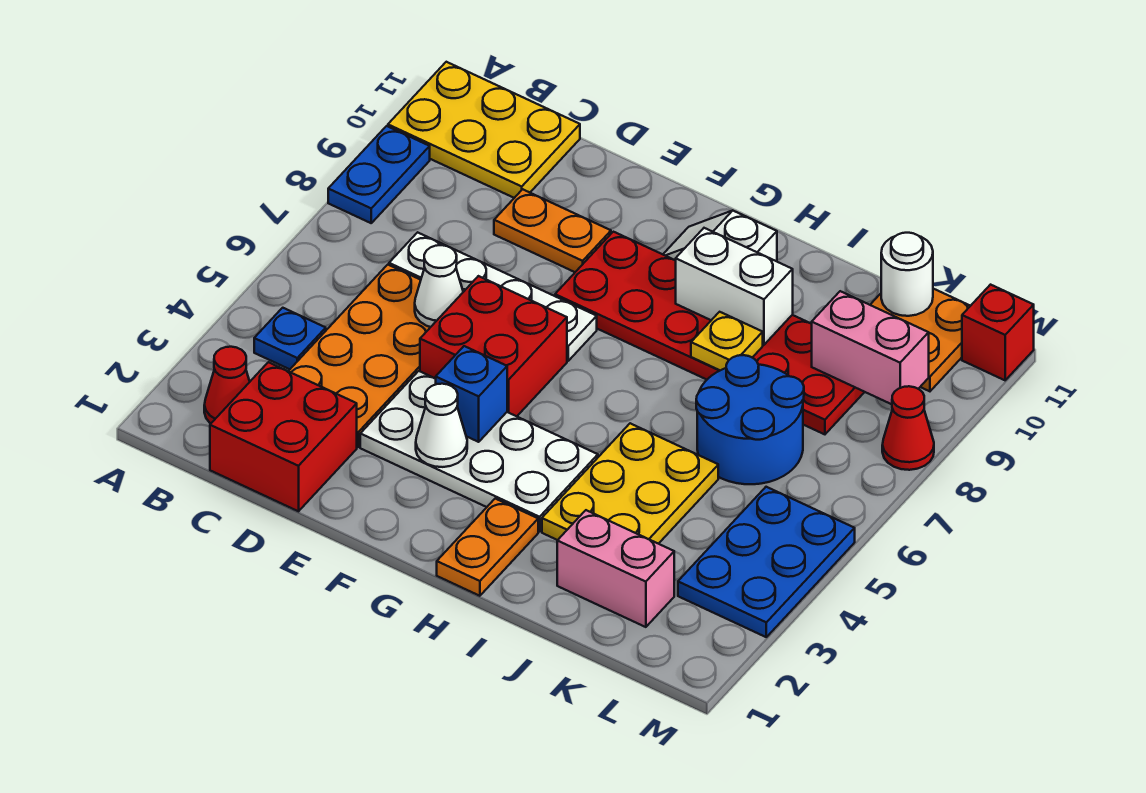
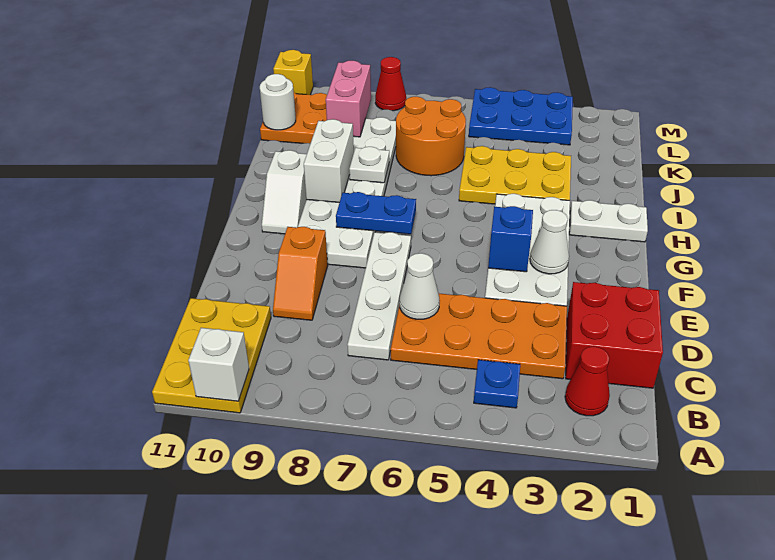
blue plate A8:A9 level 1 -> blue plate G7:G8 level 2
none -> white brick A10 level 2
orange plate D9:E9 level 1 -> orange slope D9:E9 level 1 top E
red brick E5:F6 level 1 -> none
red plate F8:K9 level 1 -> white plate F8:K9 level 1
orange plate H1:H2 level 1 -> white plate H1:H2 level 1
yellow plate I8 level 2 -> white plate I8 level 2
pink brick J2:K2 level 1 -> none
blue round brick J6:K7 level 1 -> orange round brick J6:K7 level 1
red brick M11 level 1 -> yellow brick M11 level 1

